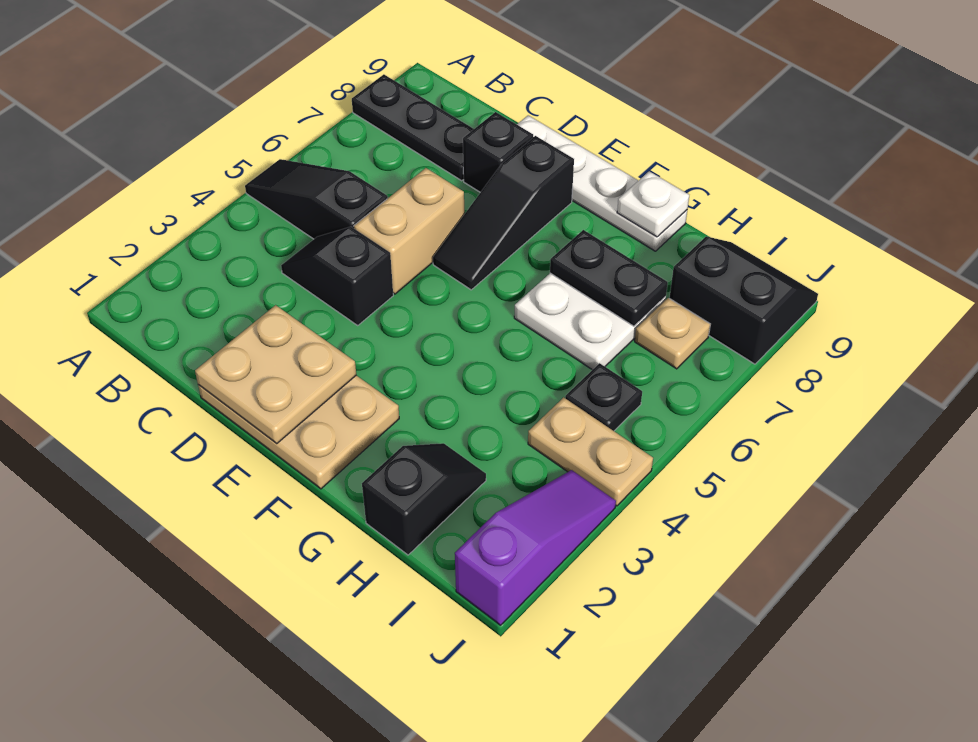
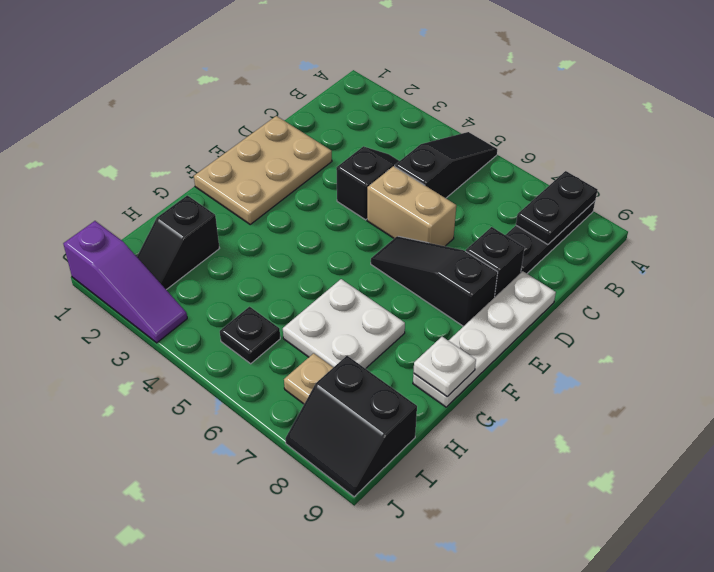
tan plate D1:E2 level 2 -> none
black plate G7:H7 level 2 -> black plate A8:B8 level 2
black slope H1:H2 level 1 top 1 -> black slope H2:I2 level 1 top H
tan plate I4:J4 level 1 -> none
black slope I8:J9 level 1 top 8 -> black slope I8:J9 level 1 top I

